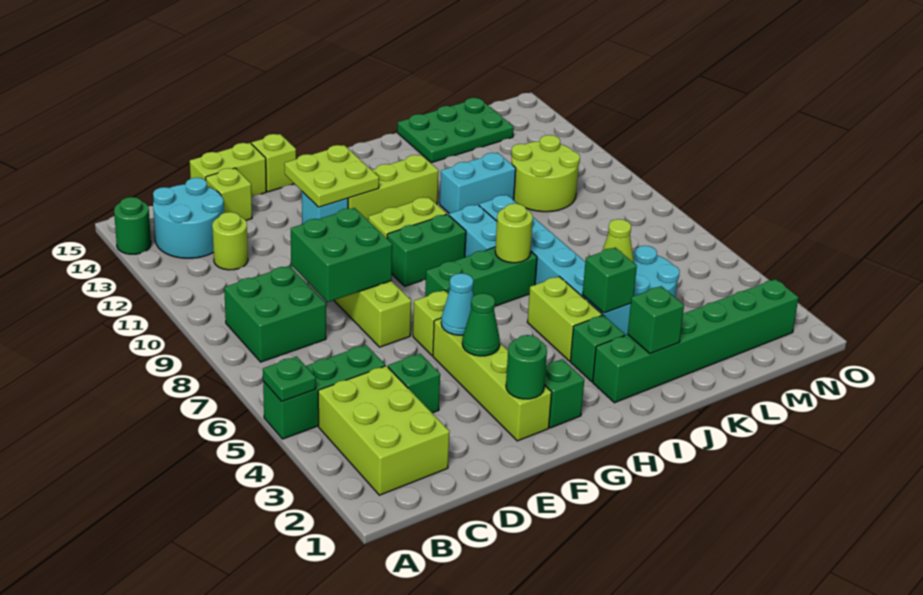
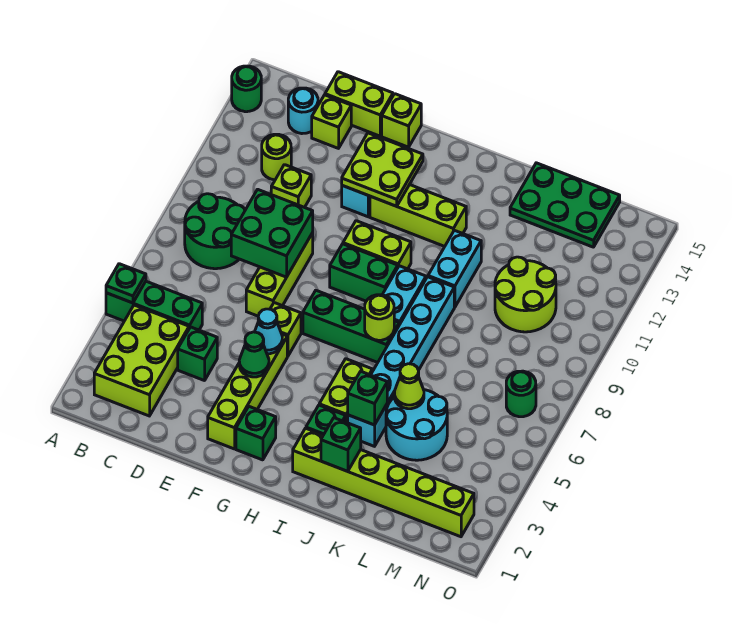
green brick B8:C9 level 1 -> green round brick B8:C9 level 1
cyan round brick B13:C14 level 1 -> cyan round brick C14 level 1
none -> lime brick D11 level 1
green round brick F2 level 2 -> green round brick N7 level 1
green brick I2:N2 level 1 -> lime brick I2:N2 level 1
cyan brick J11:K11 level 1 -> cyan brick J10:J11 level 1

